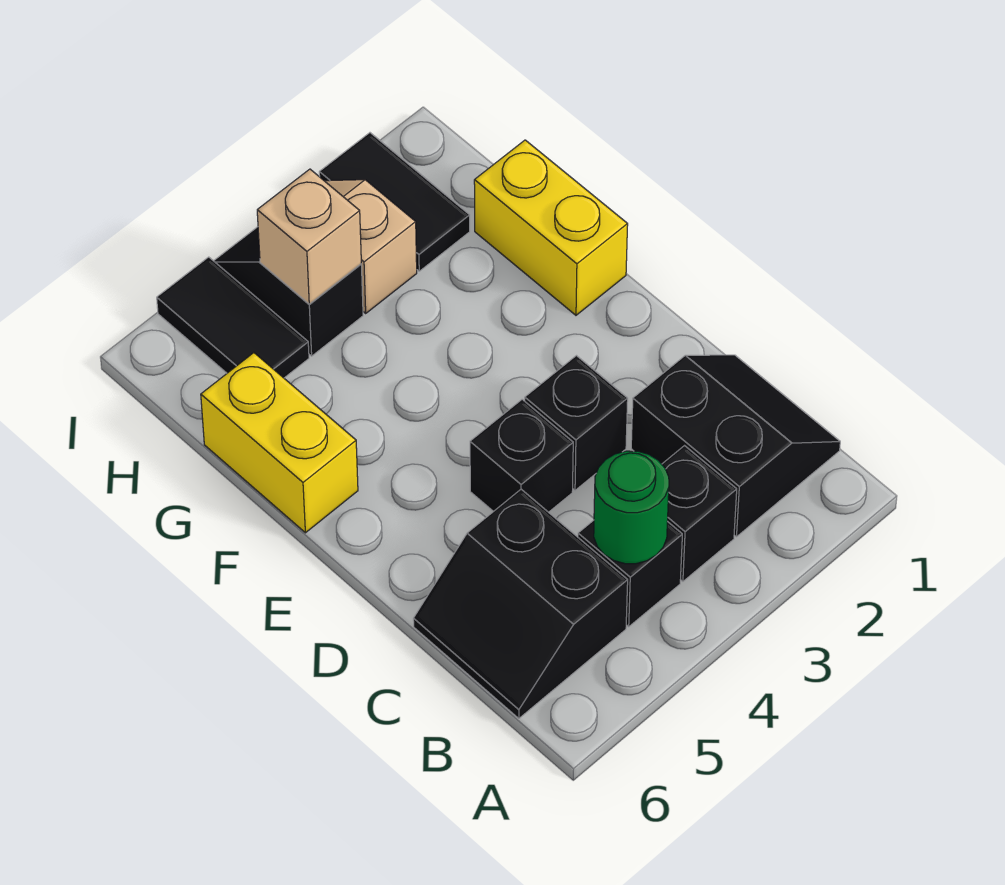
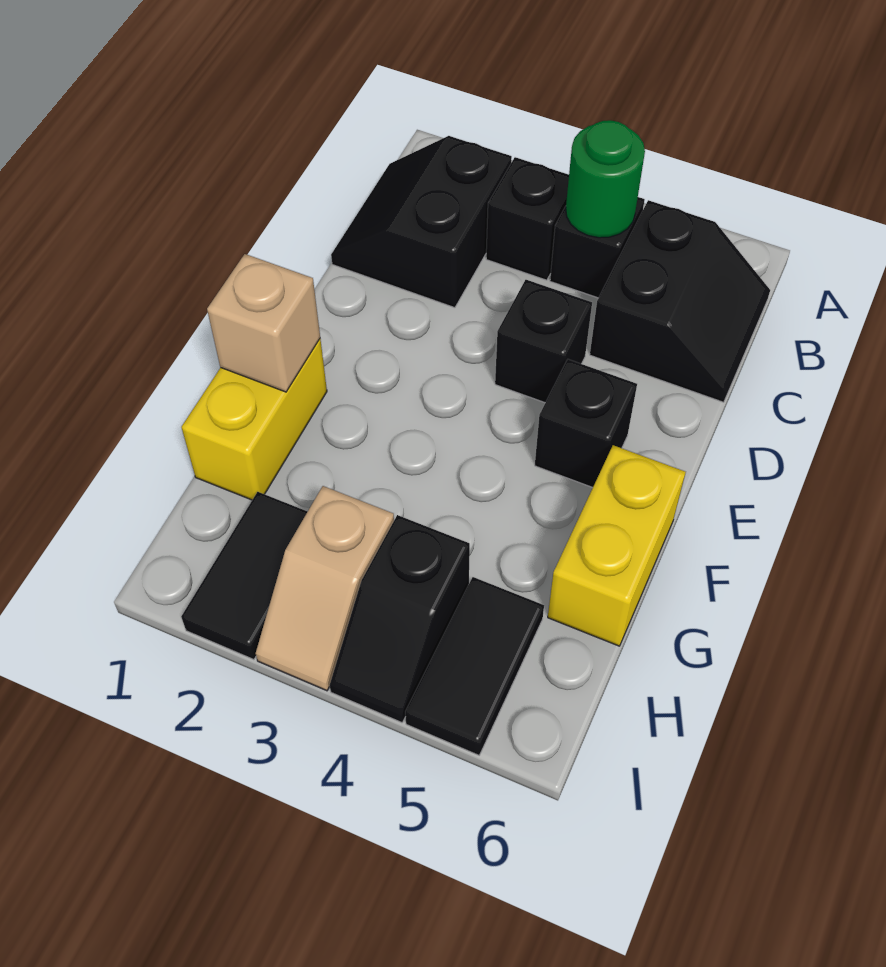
black brick D3 level 1 -> black brick E5 level 1
tan brick H4 level 2 -> tan brick F1 level 2

